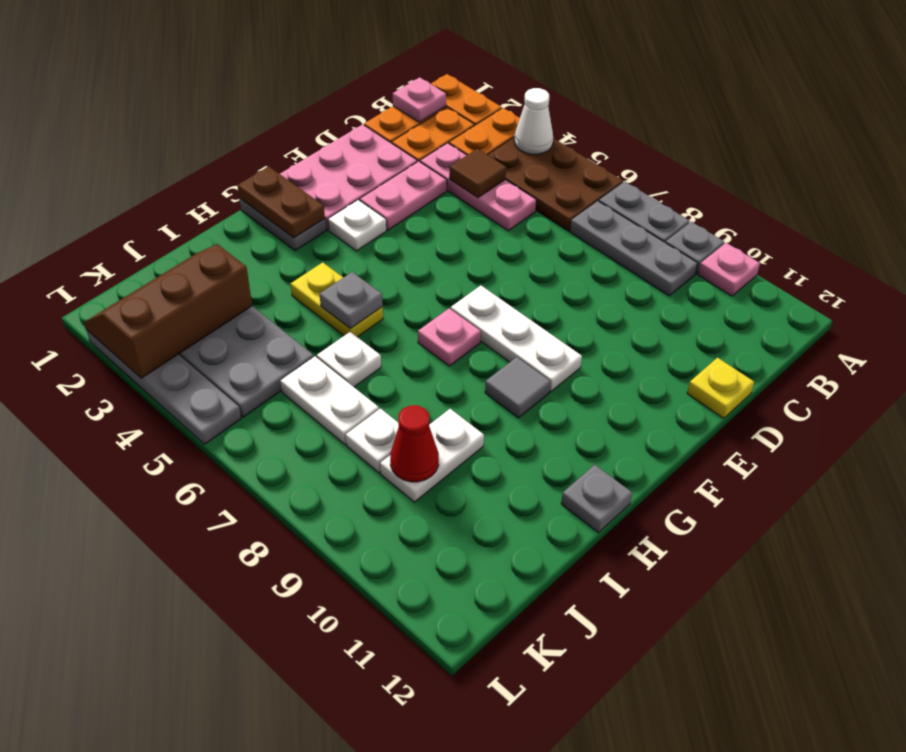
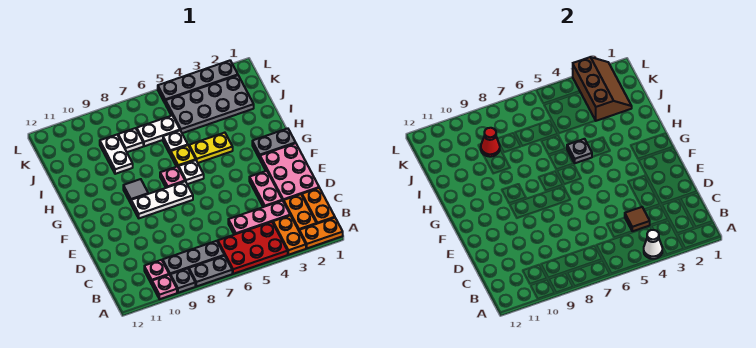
brown plate A4:B6 level 1 -> red plate A4:B6 level 1
pink plate B1 level 2 -> pink plate B10 level 1
yellow plate D12 level 1 -> yellow plate H6 level 1
white plate F3 level 1 -> white plate G6 level 1
brown plate G1:G2 level 2 -> none
grey plate H12 level 1 -> none

